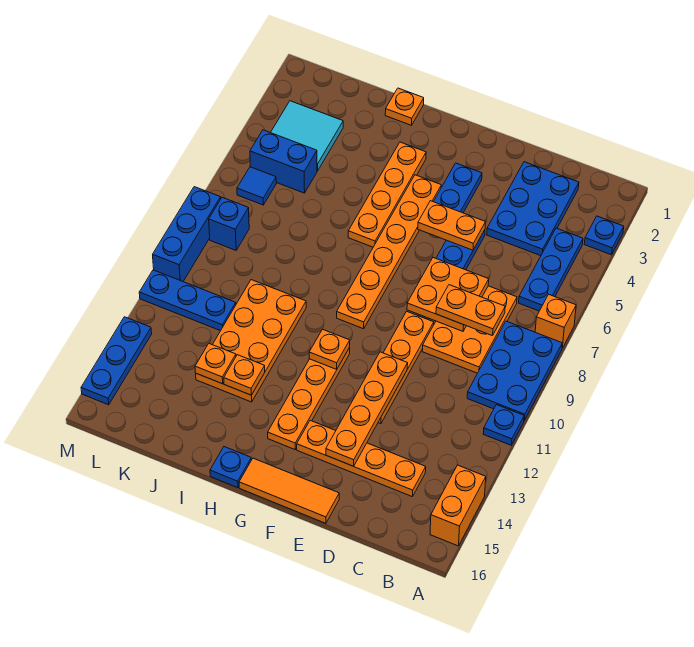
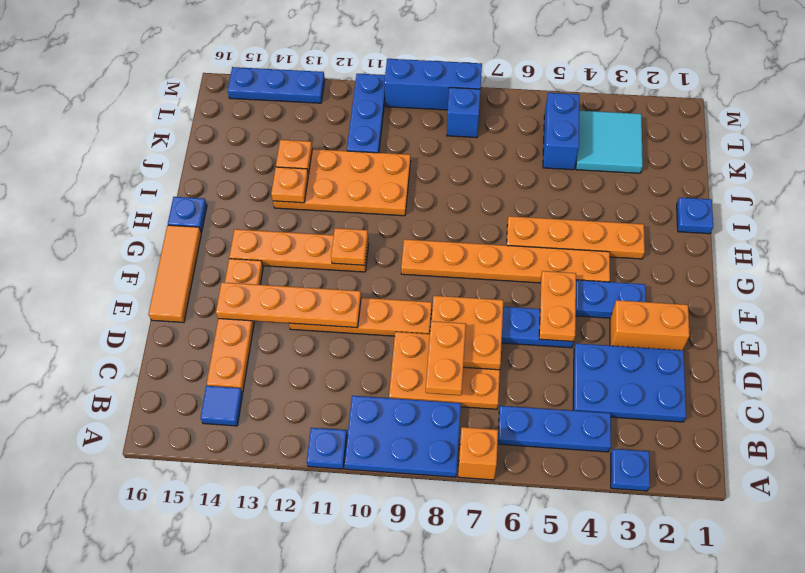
orange brick A14:A15 level 1 -> orange brick E2:E3 level 1
orange plate I1 level 1 -> blue plate I1 level 1
blue tile L6 level 1 -> blue tile B14 level 1

